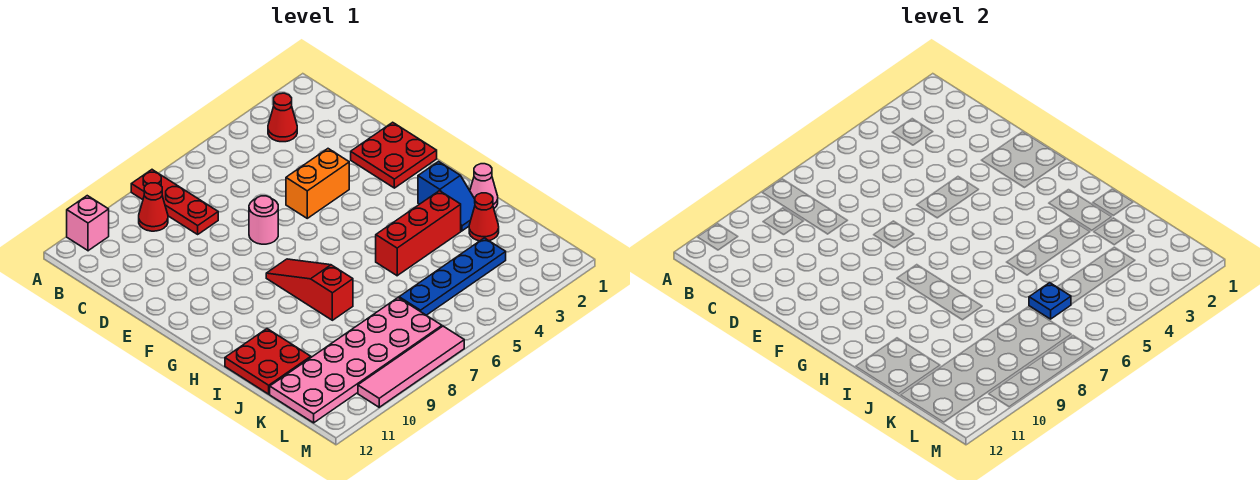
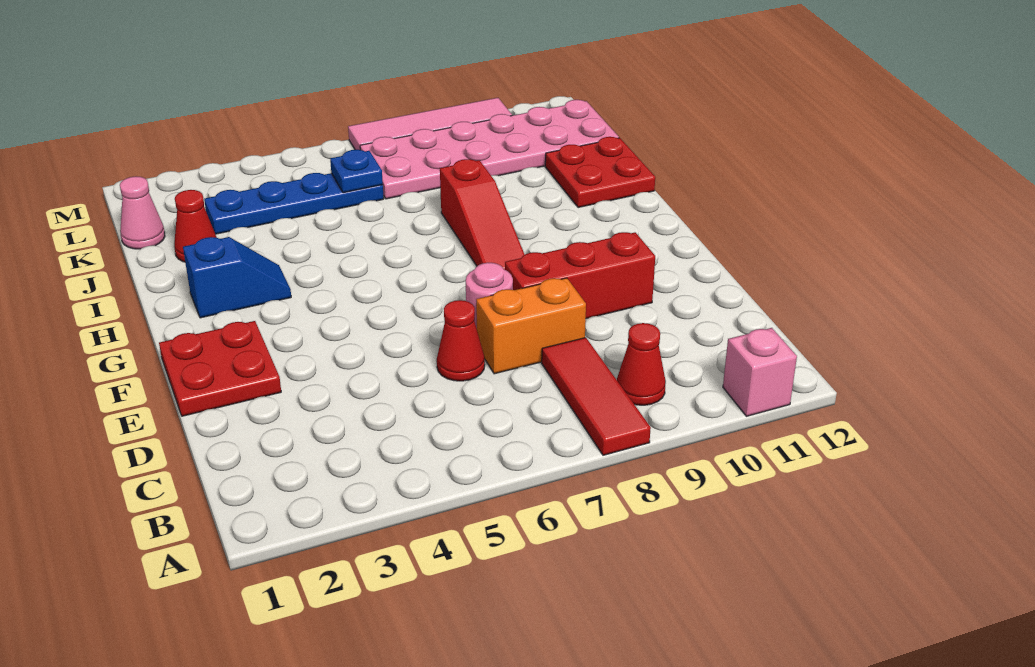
red plate A8:C8 level 1 -> red tile A8:C8 level 1
red cone B3 level 1 -> red cone D6 level 1
orange brick E4:E5 level 1 -> orange brick D7:D8 level 1
blue slope H2:I2 level 1 top H -> blue slope H2:H3 level 1 top 2
pink cone I1 level 1 -> pink cone K1 level 1
red brick I3:I5 level 1 -> red brick E8:E10 level 1

